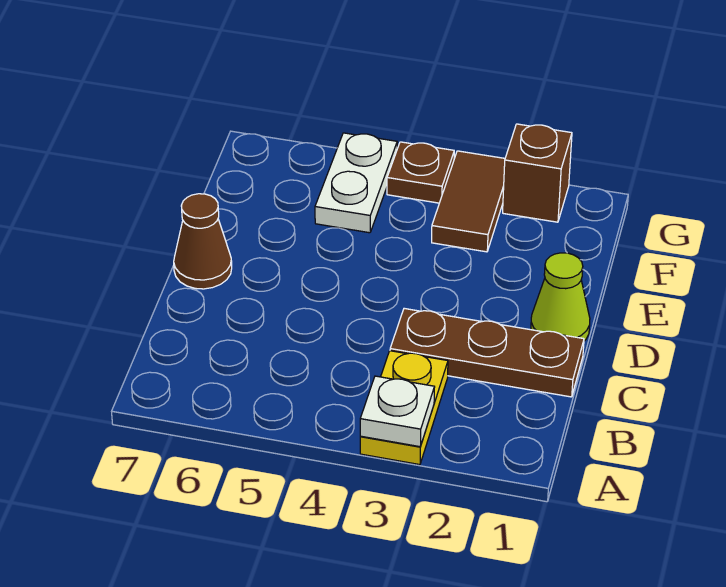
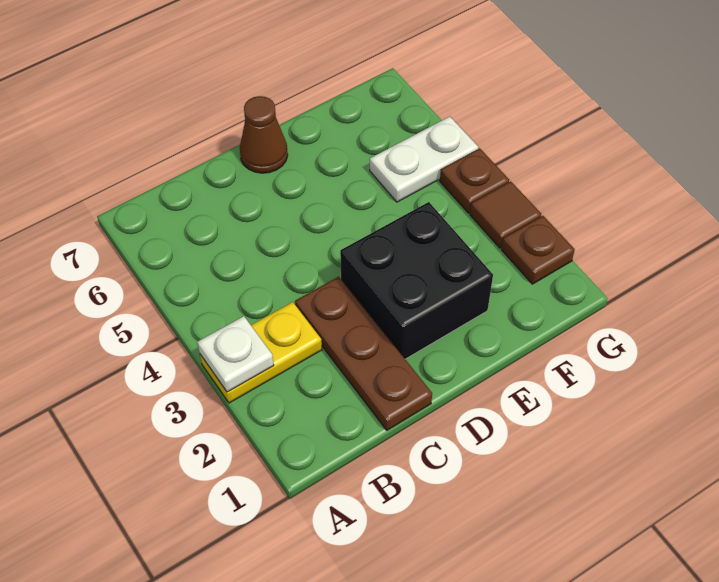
lime cone D1 level 1 -> none
none -> black brick D2:E3 level 1
brown tile F3:G3 level 1 -> brown tile G3 level 1
brown brick G2 level 1 -> brown plate G2 level 1

